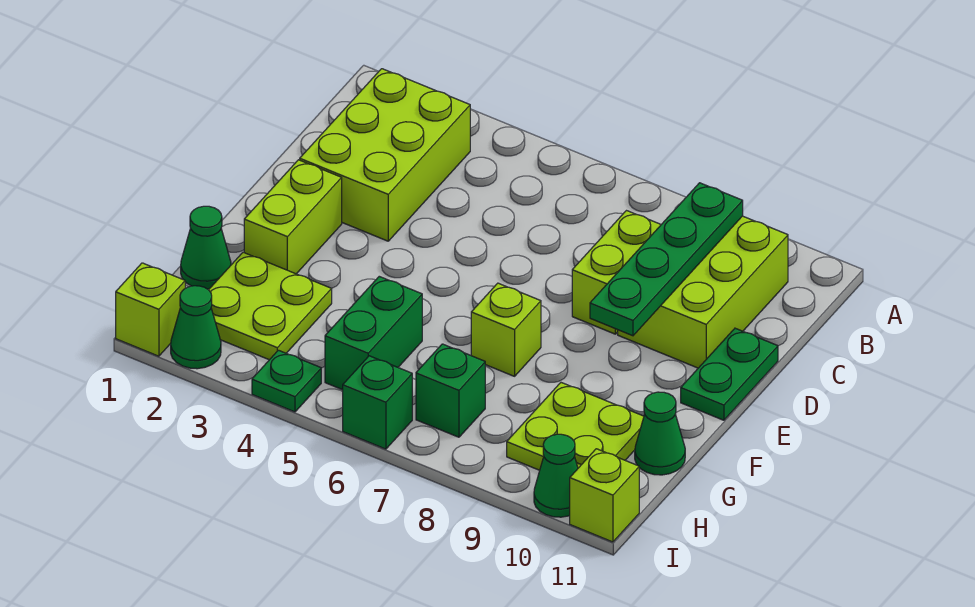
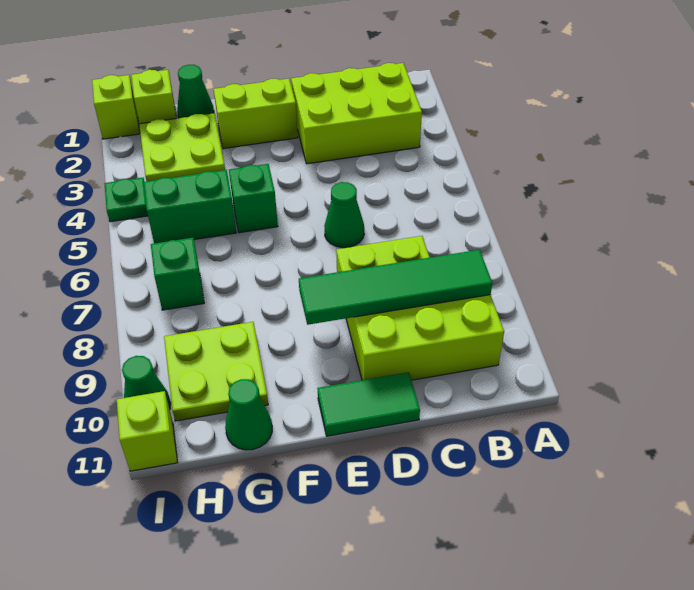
green plate B9:E9 level 2 -> green tile B9:E9 level 2
green plate D11:E11 level 1 -> green tile D11:E11 level 1
lime brick F7 level 1 -> lime brick H1 level 1
green cone I2 level 1 -> green cone D6 level 1
green brick I6 level 1 -> green brick F5 level 1

